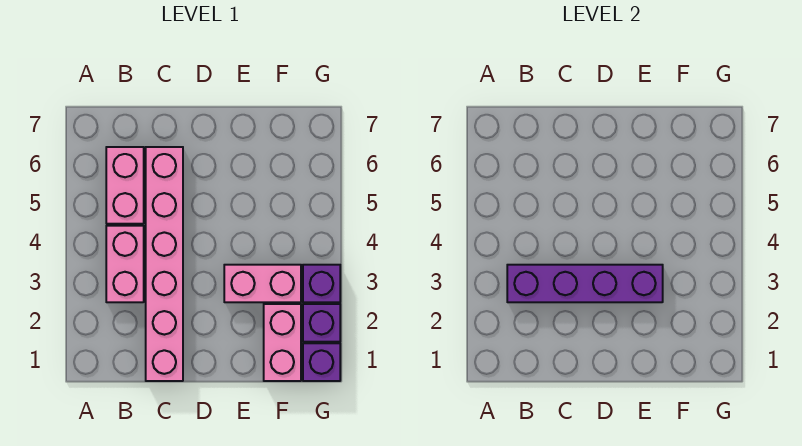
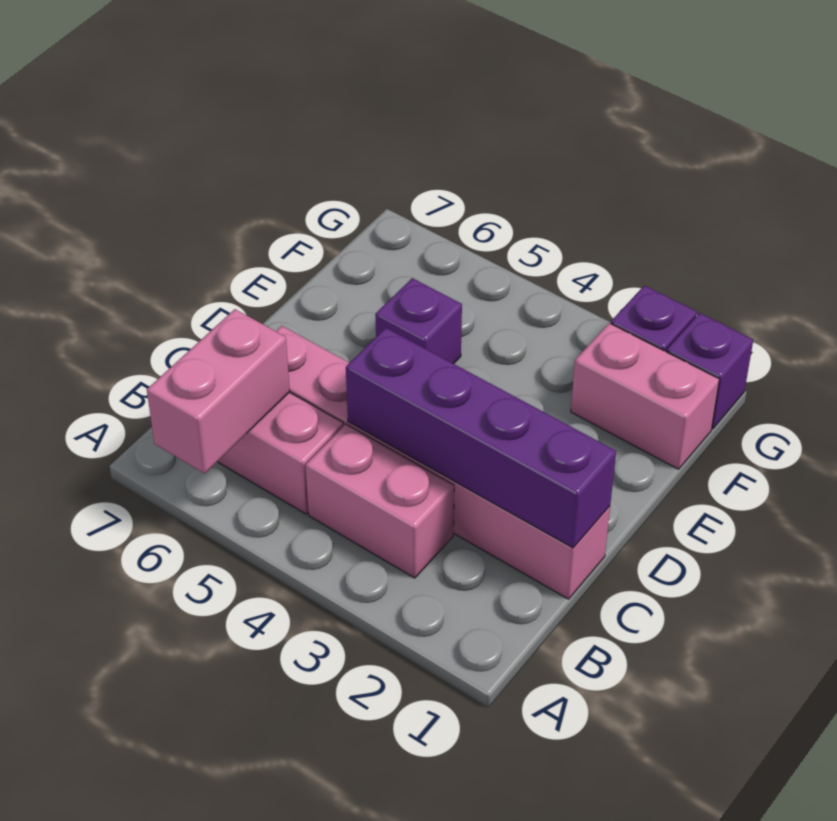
purple brick B3:E3 level 2 -> purple brick C1:C4 level 2
pink brick E3:F3 level 1 -> pink brick A6:B6 level 2
purple brick G3 level 1 -> purple brick E5 level 1

